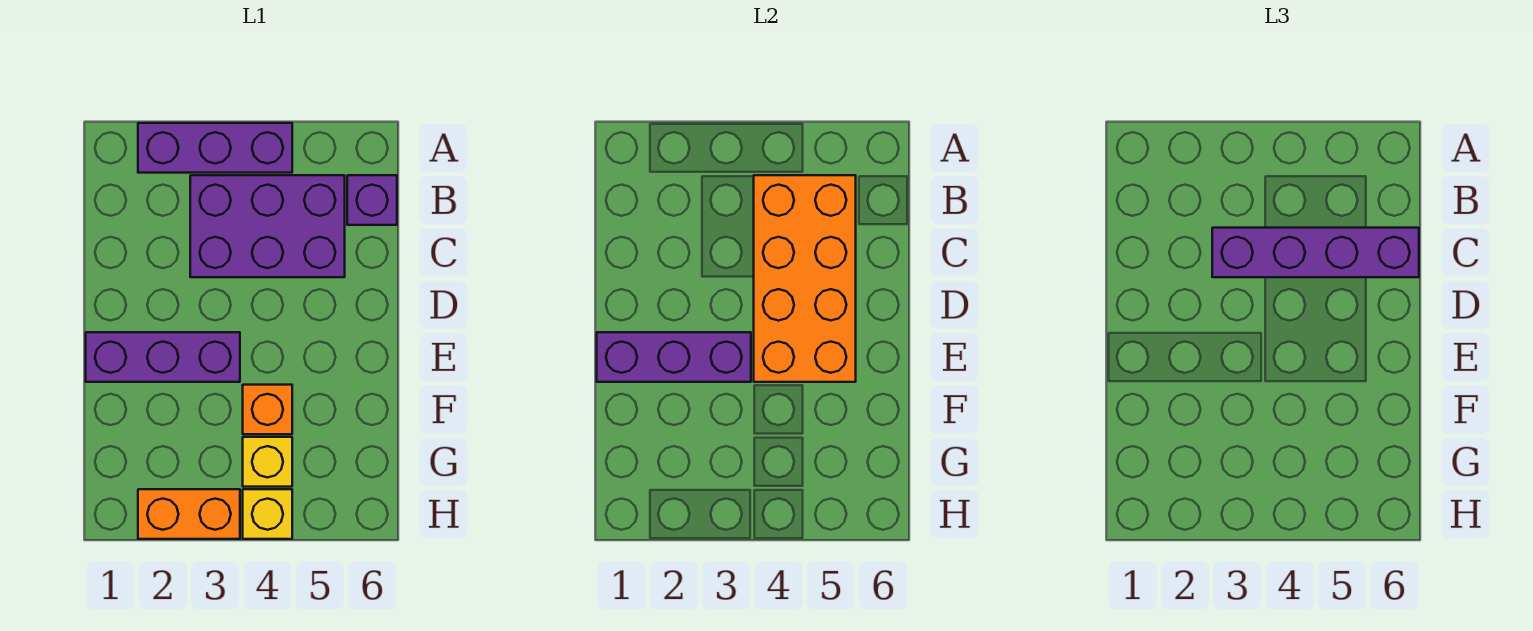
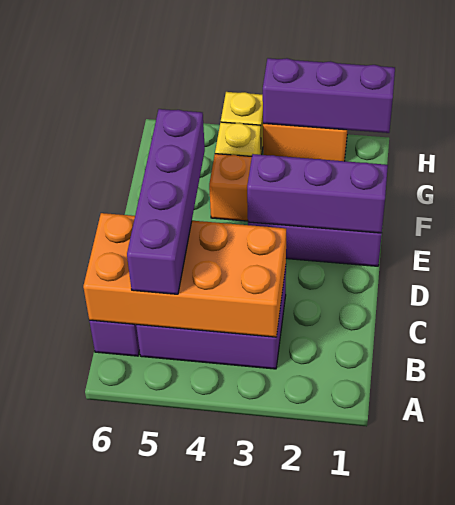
purple brick A2:A4 level 1 -> purple brick H1:H3 level 2
orange brick B4:E5 level 2 -> orange brick B3:C6 level 2
purple brick C3:C6 level 3 -> purple brick B5:E5 level 3

